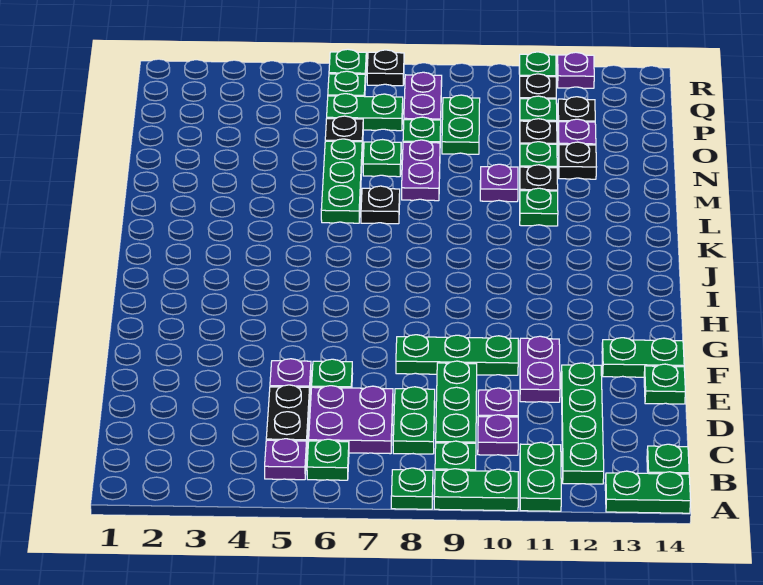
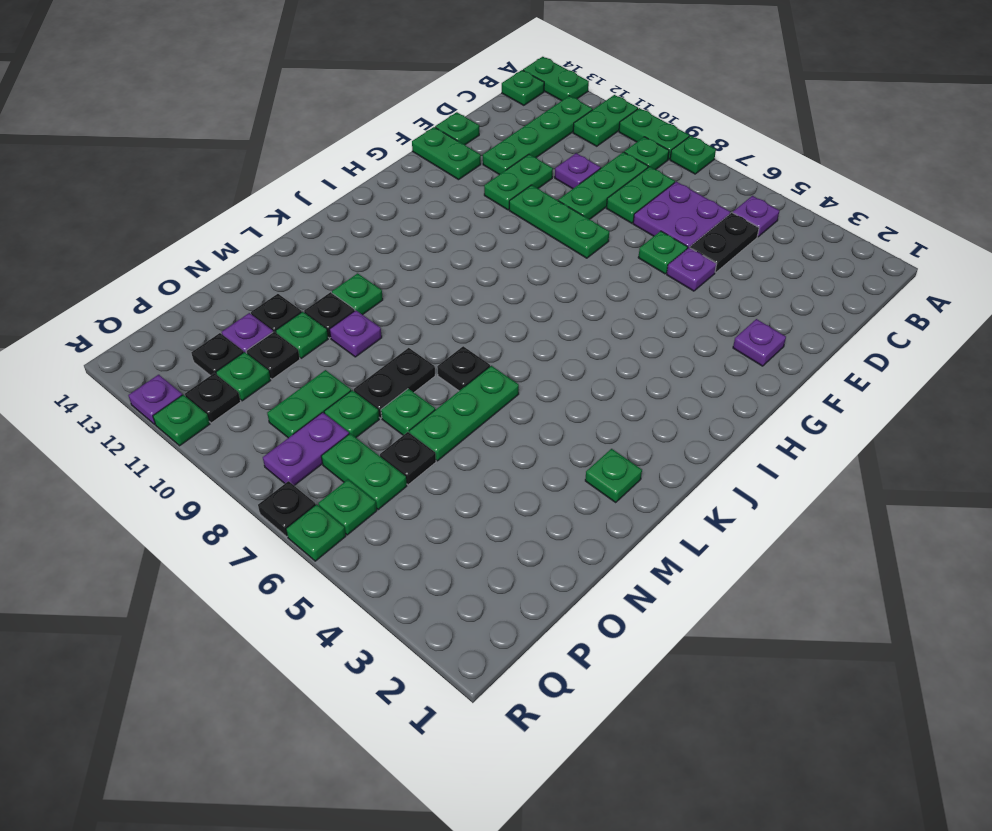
green plate B6 level 1 -> green plate L2 level 1
purple plate C10 level 1 -> purple plate F2 level 1
purple plate E11:F11 level 1 -> green plate E11:F11 level 1
purple plate M8:N8 level 1 -> black plate M8:N8 level 1

